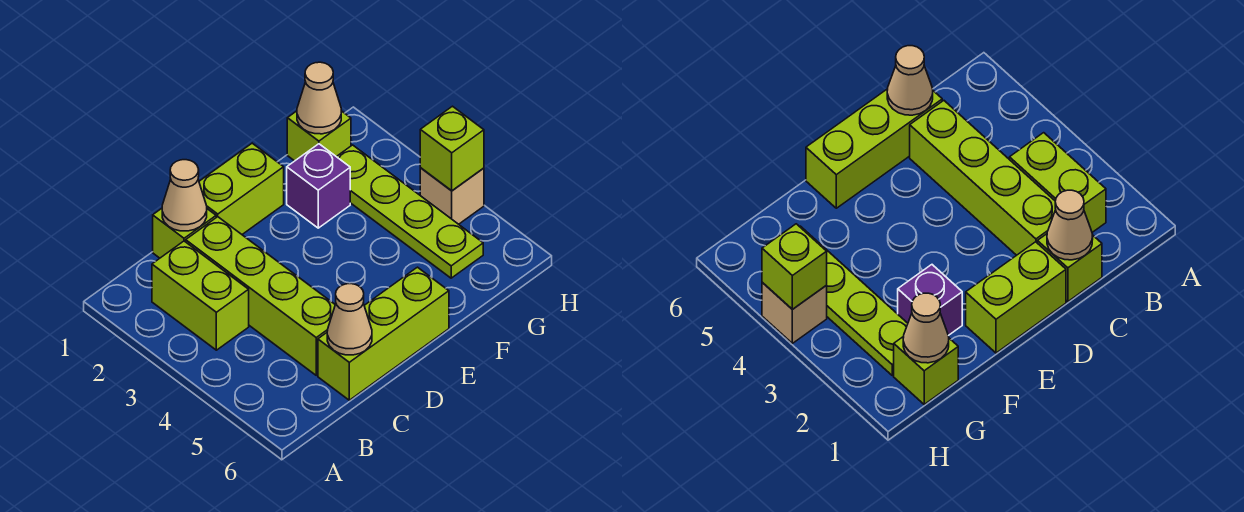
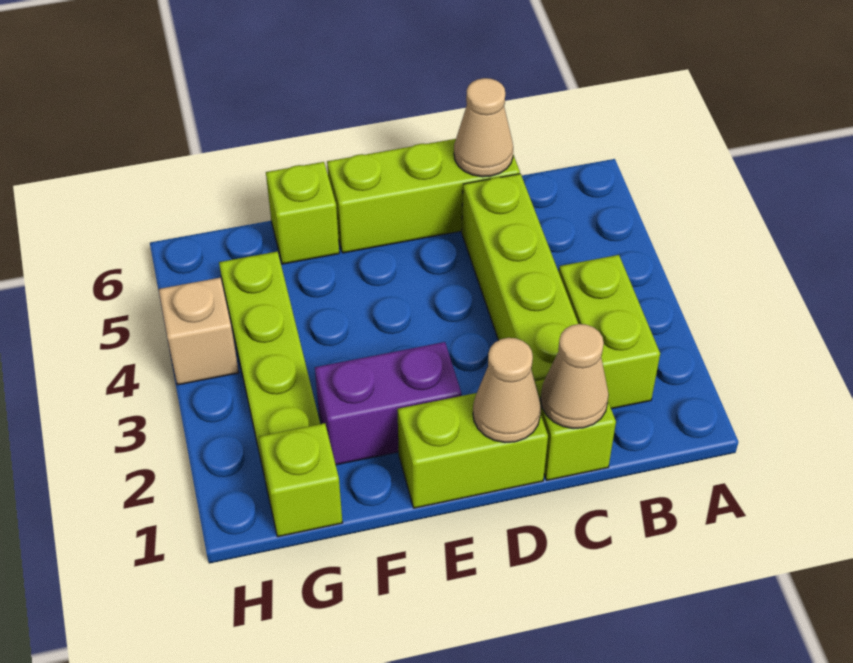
purple brick F2 level 1 -> purple brick E2:F2 level 1
tan cone G1 level 2 -> tan cone D1 level 2
lime brick H4 level 2 -> lime brick F6 level 1

